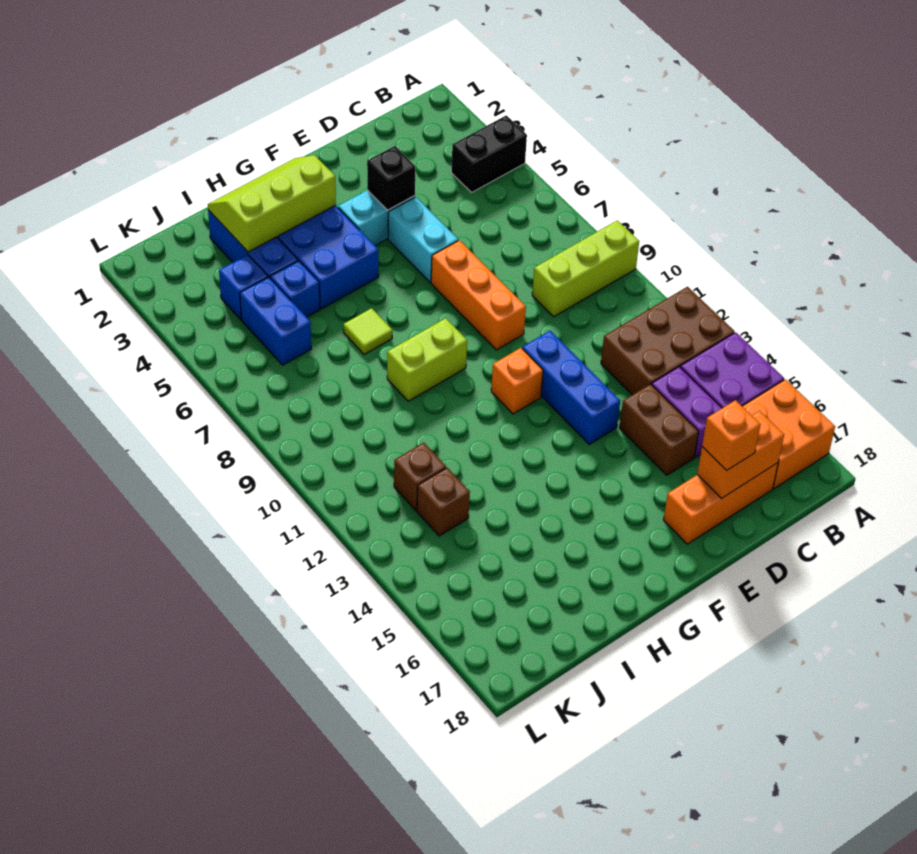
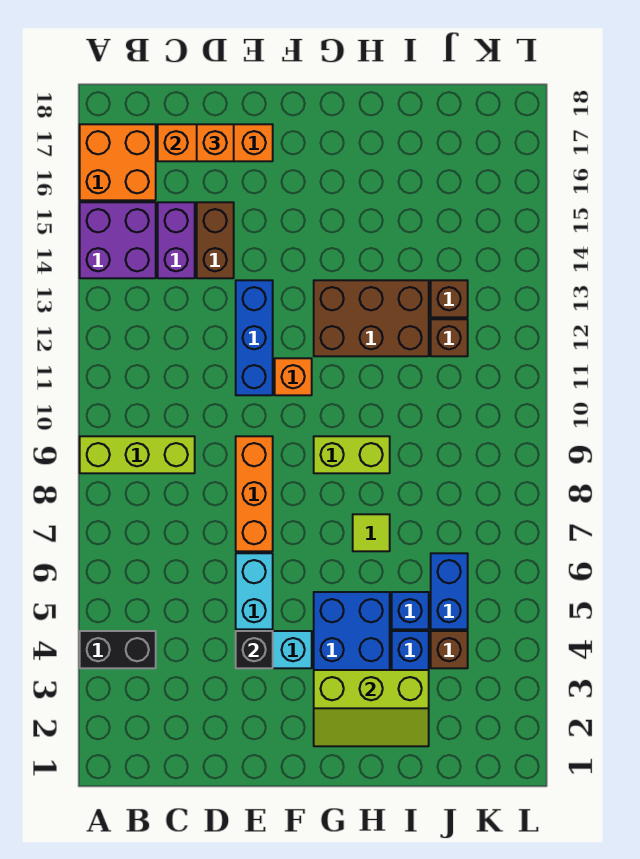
brown brick A12:C13 level 1 -> brown brick G12:I13 level 1
blue brick J4 level 1 -> brown brick J4 level 1

